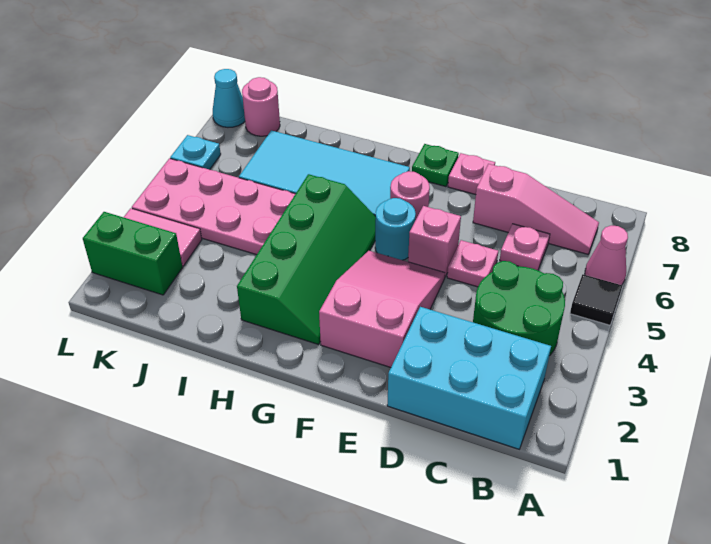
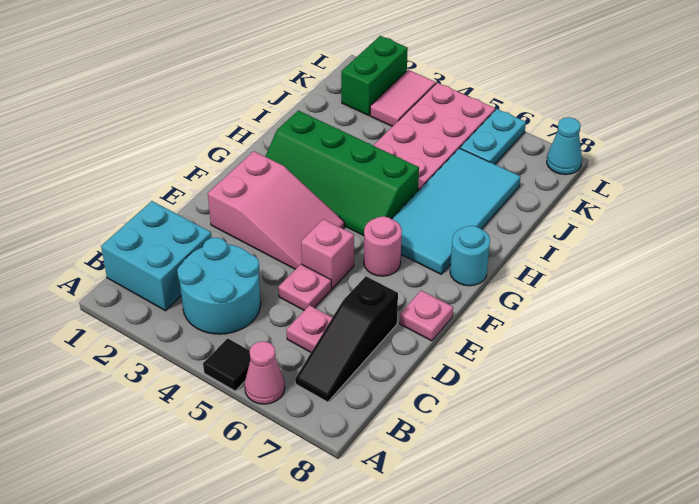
cyan brick B1:D2 level 1 -> cyan brick B1:C2 level 1
green round brick B3:C4 level 1 -> cyan round brick B3:C4 level 1
pink slope B7:D7 level 1 top D -> black slope B7:D7 level 1 top D
cyan round brick F5 level 1 -> cyan round brick G8 level 1
green plate F8 level 1 -> none
pink round brick K8 level 1 -> none
cyan plate L6 level 1 -> cyan plate K6:L6 level 1

